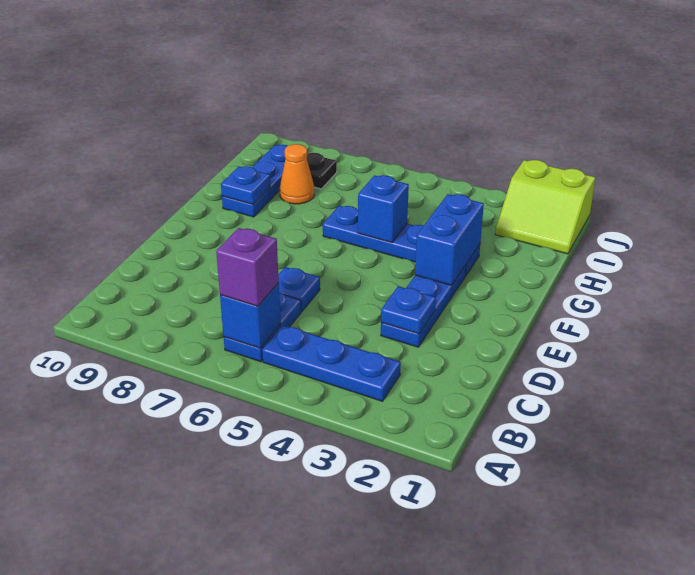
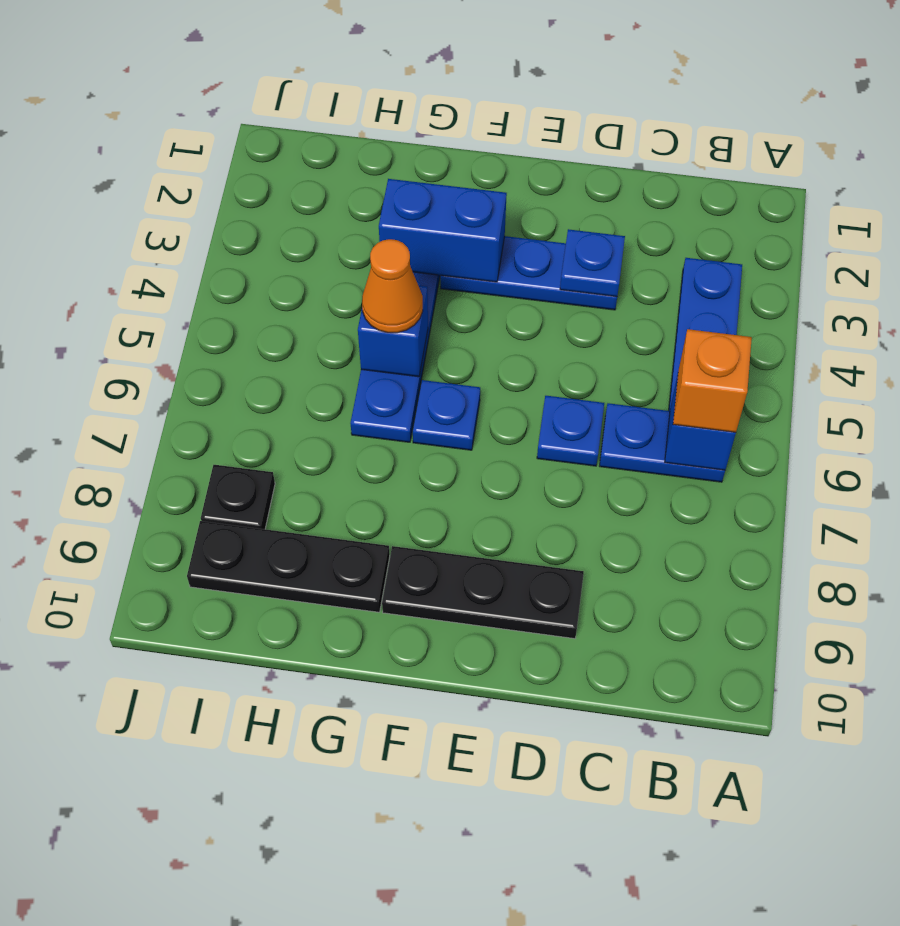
purple brick B6 level 3 -> orange brick B6 level 3
none -> black plate D9:F9 level 1
blue plate G9:I9 level 1 -> black plate G9:I9 level 1
blue plate G9 level 2 -> blue plate F6 level 1
orange cone H8 level 1 -> orange cone G5 level 3
lime slope I1:J2 level 1 top J -> none

